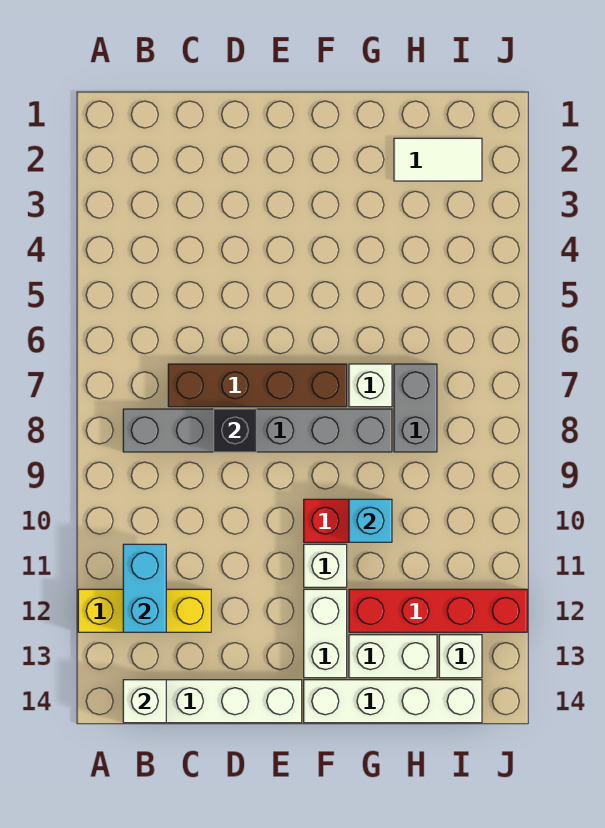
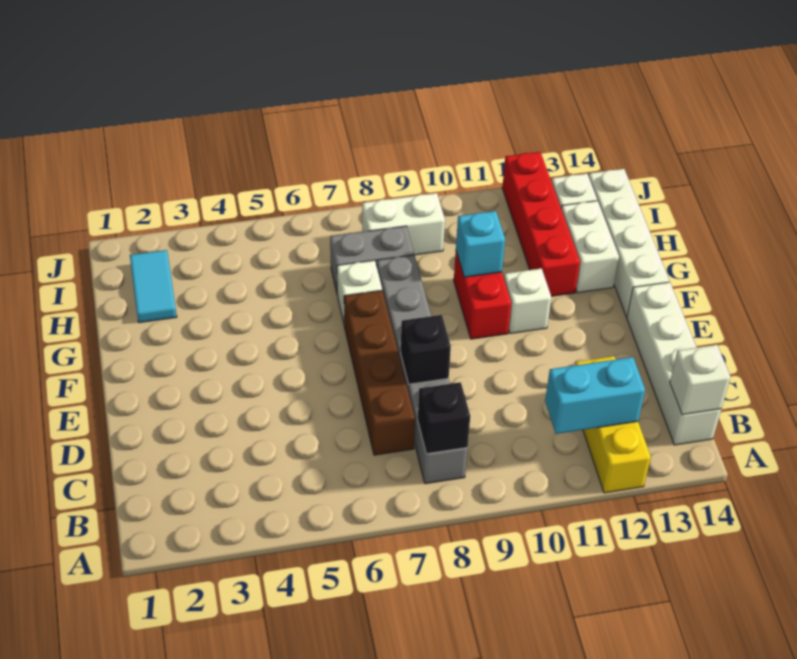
none -> black brick B8 level 2
white brick F12:F13 level 1 -> white brick I8:I9 level 1
white tile H2:I2 level 1 -> cyan tile H2:I2 level 1

